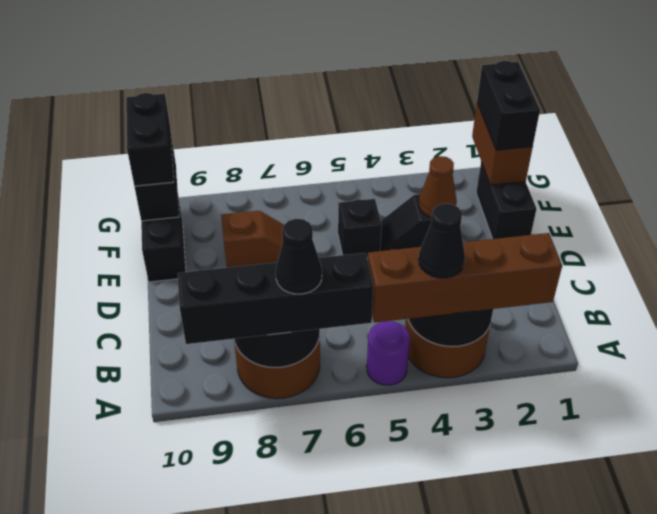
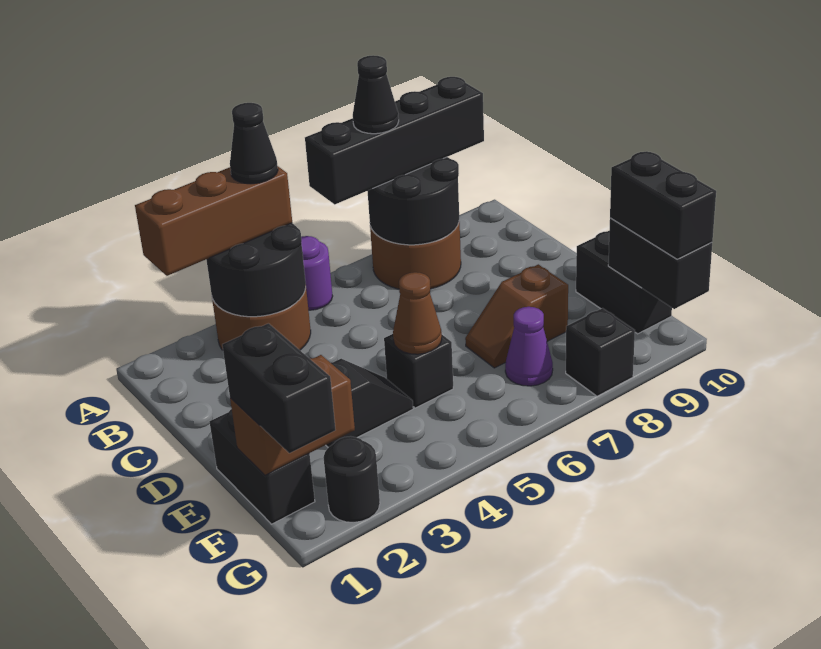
brown brick A2:A5 level 3 -> brown brick A2:A4 level 3
brown cone E3 level 2 -> brown cone E5 level 2
brown brick F1:G1 level 2 -> brown brick F1:F2 level 2
none -> purple cone F7 level 1
none -> black round brick G2 level 1
none -> black brick G8 level 1

